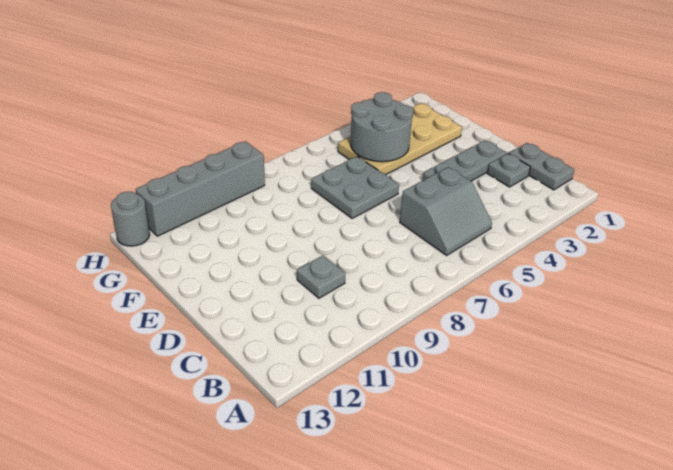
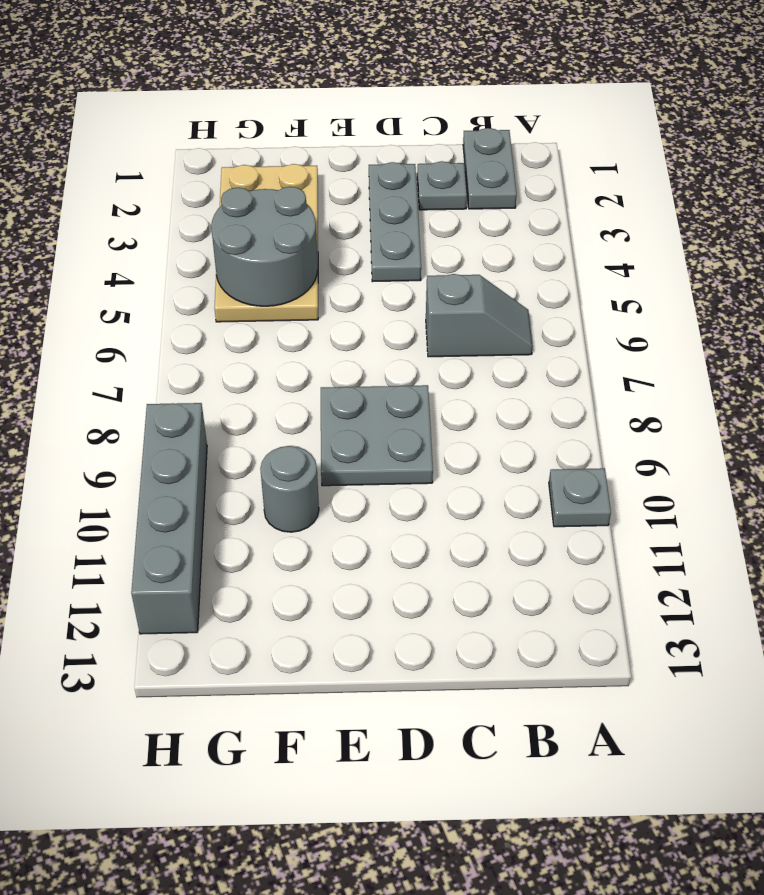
grey plate B1:C1 level 1 -> grey plate B1:B2 level 1
grey slope B5:C6 level 1 top C -> grey slope B6:C6 level 1 top C
grey plate C10 level 1 -> grey plate A10 level 1
grey plate E6:F7 level 1 -> grey plate D8:E9 level 1
grey round brick H13 level 1 -> grey round brick F10 level 1

